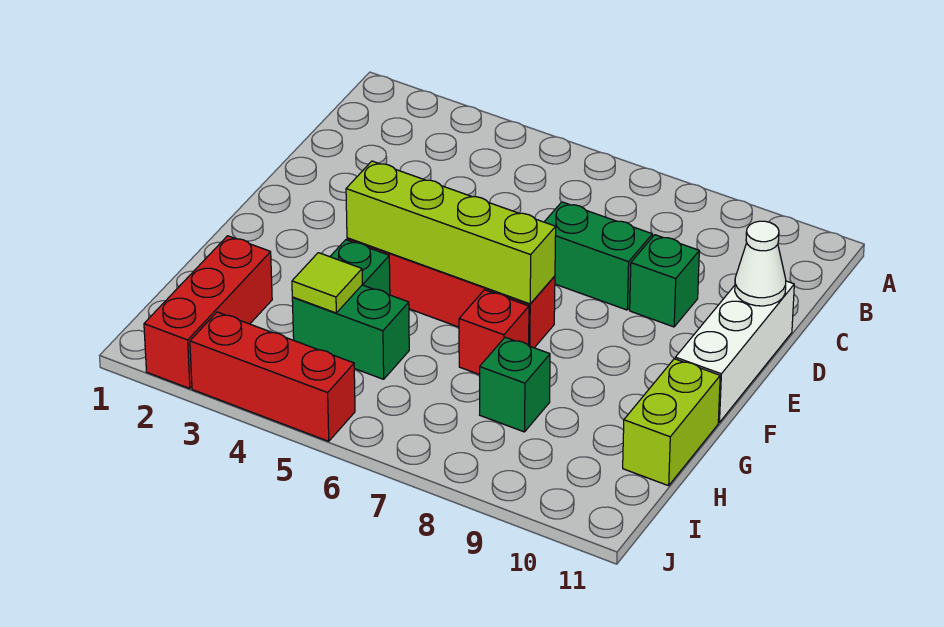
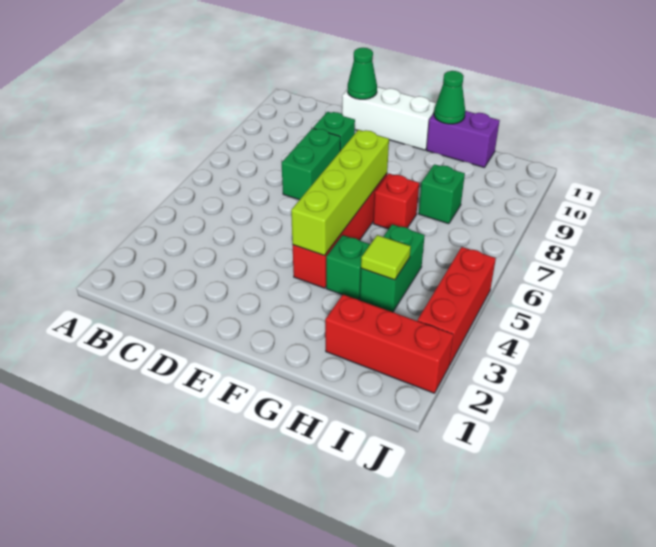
white cone D11 level 2 -> green cone D11 level 2
lime brick G11:H11 level 1 -> purple brick G11:H11 level 1
none -> green cone G11 level 2

